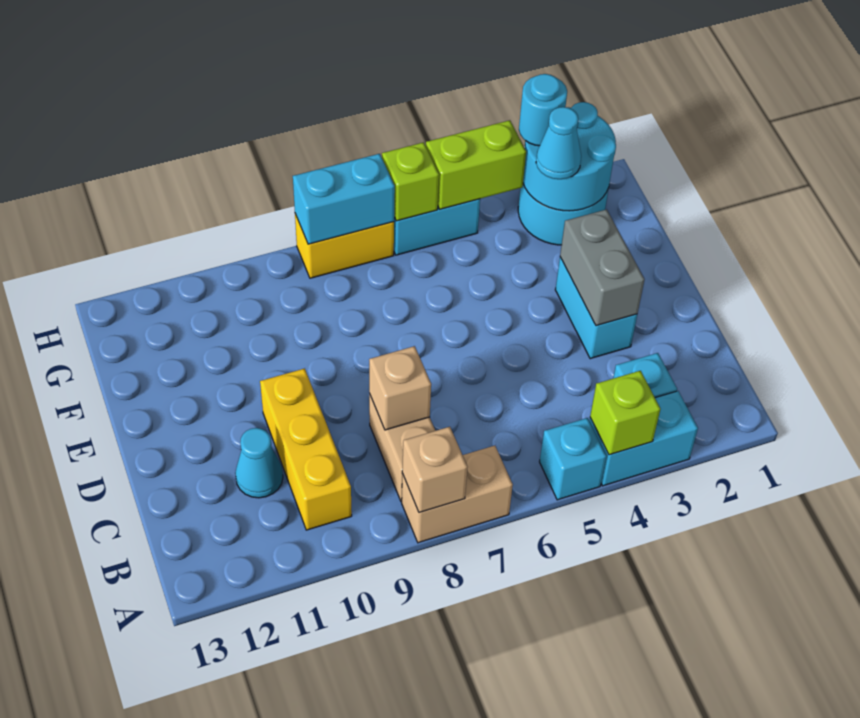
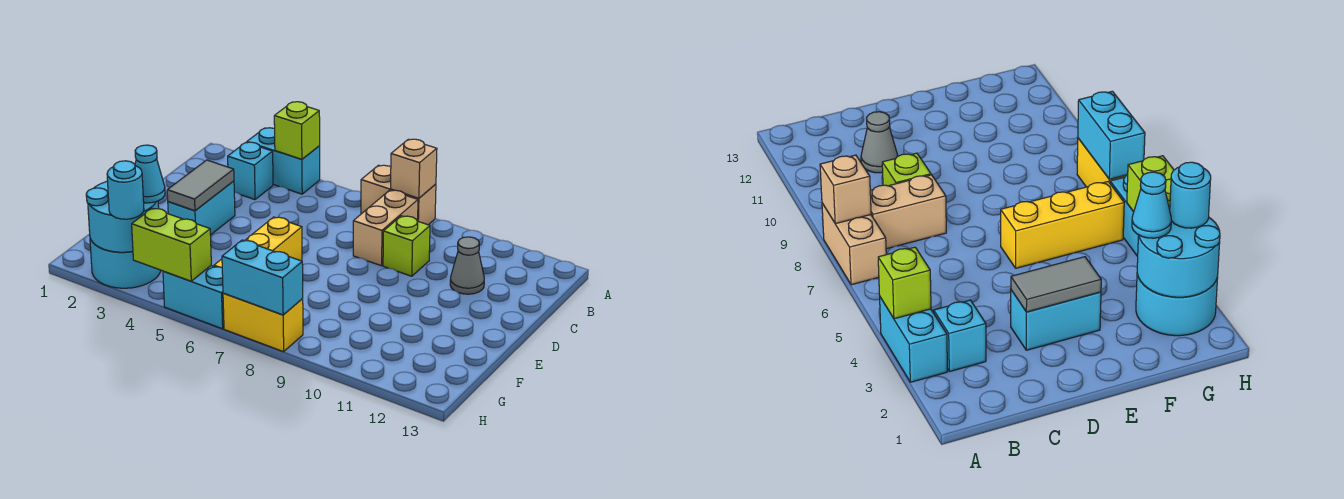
cyan brick A5 level 1 -> none
yellow brick B10:D10 level 1 -> yellow brick E6:G6 level 1
tan brick C8 level 2 -> none
cyan cone C11 level 1 -> grey cone C11 level 1
grey brick D3:E3 level 2 -> grey tile D3:E3 level 2
lime brick H6 level 2 -> lime brick C9 level 1

